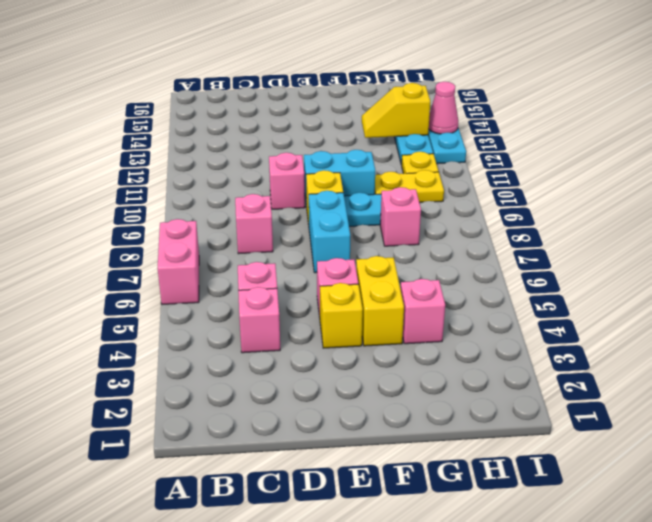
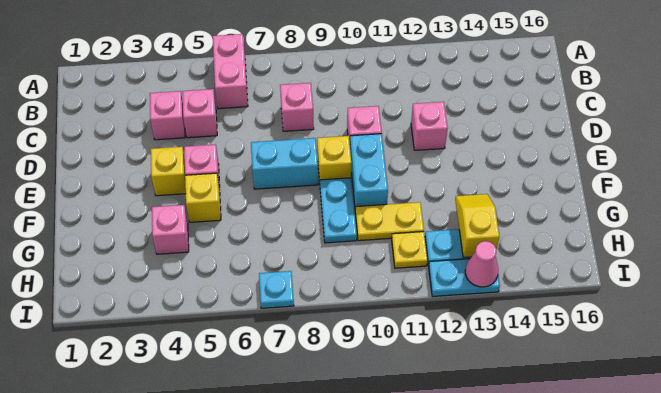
pink brick A6:A7 level 1 -> pink brick A6:B6 level 1
yellow brick F4:F5 level 1 -> yellow brick F5 level 1
pink brick G8 level 1 -> pink brick D12 level 1
yellow plate G10:H10 level 1 -> yellow plate G10:G11 level 1
none -> cyan plate I7 level 1

